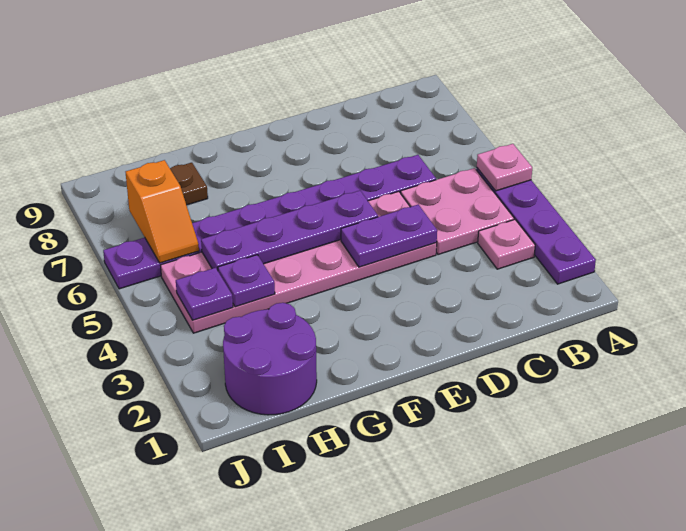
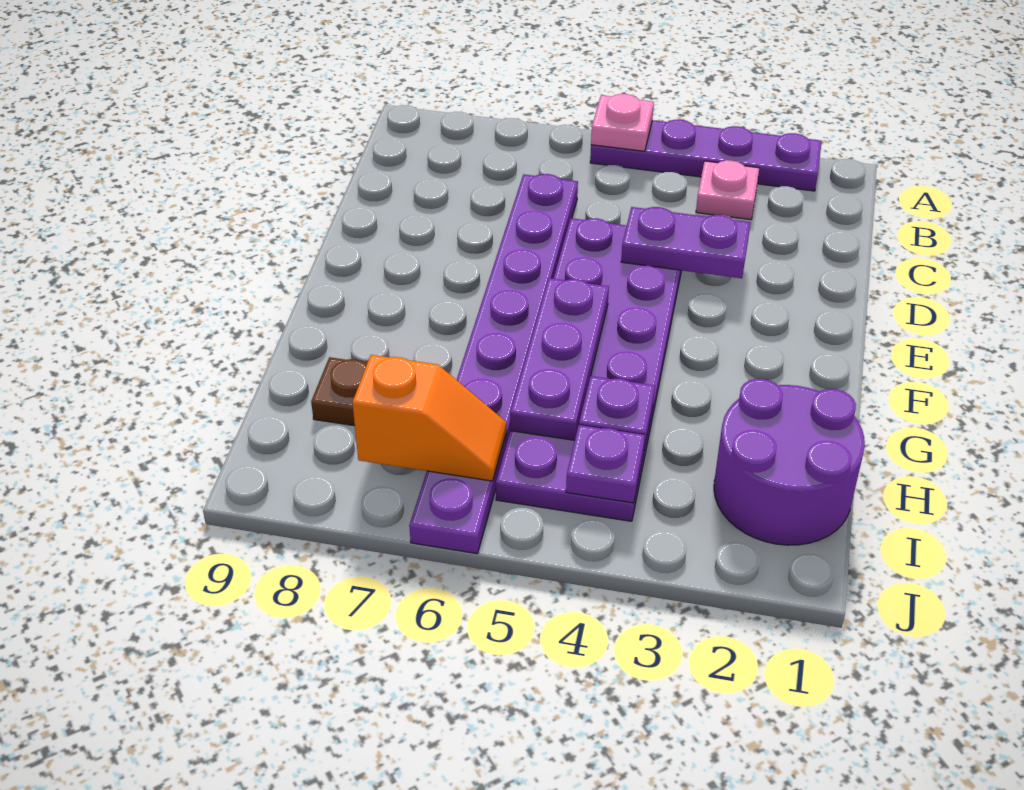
pink plate B4:C5 level 1 -> none
pink plate D4:I5 level 1 -> purple plate D4:I5 level 1
purple plate D4:E4 level 2 -> purple plate D3:D4 level 2
purple plate E5:H5 level 2 -> purple plate F5:H5 level 2

